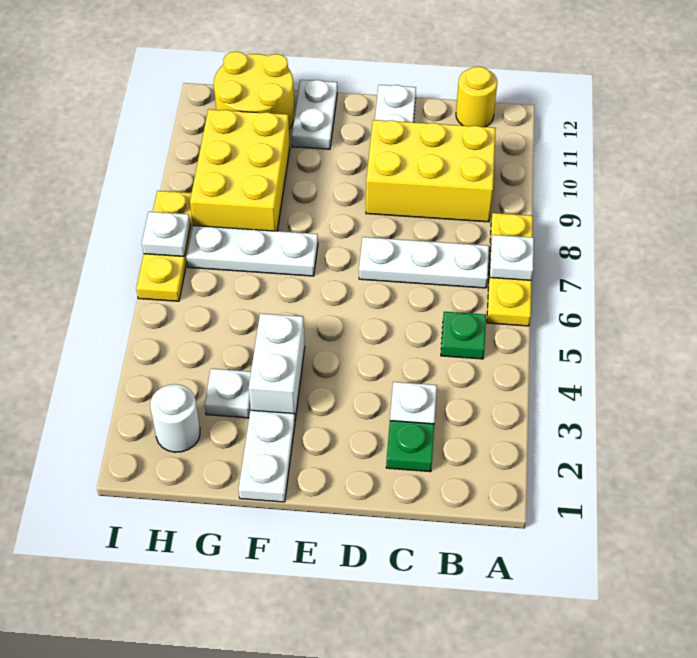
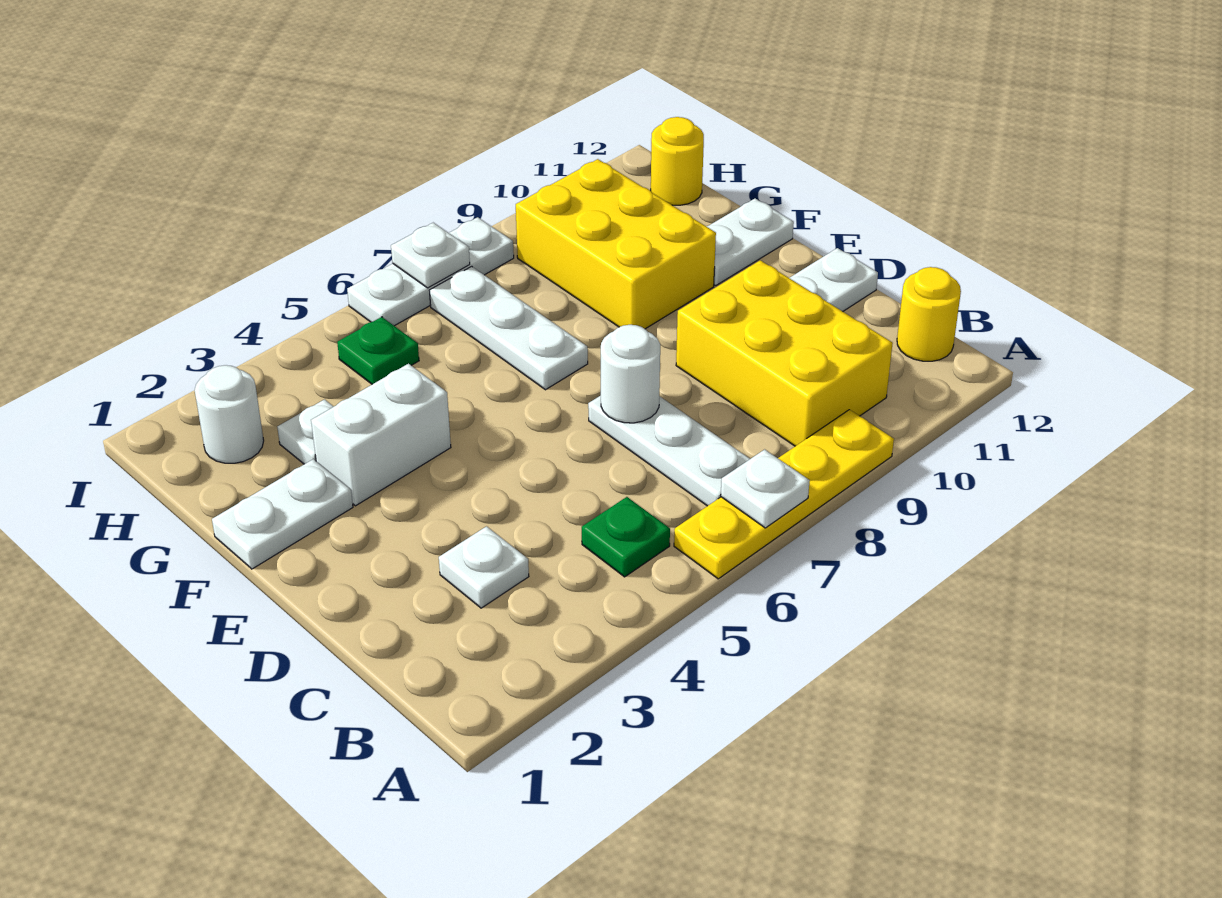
yellow plate A6:A8 level 1 -> yellow plate A6:A9 level 1
green plate C2 level 1 -> green plate H5 level 1
none -> white round brick D7 level 2
yellow brick G8:H10 level 1 -> yellow brick F9:H10 level 1
yellow round brick G11:H12 level 1 -> yellow round brick H12 level 1
yellow plate I6:I8 level 1 -> white plate I6:I8 level 1

